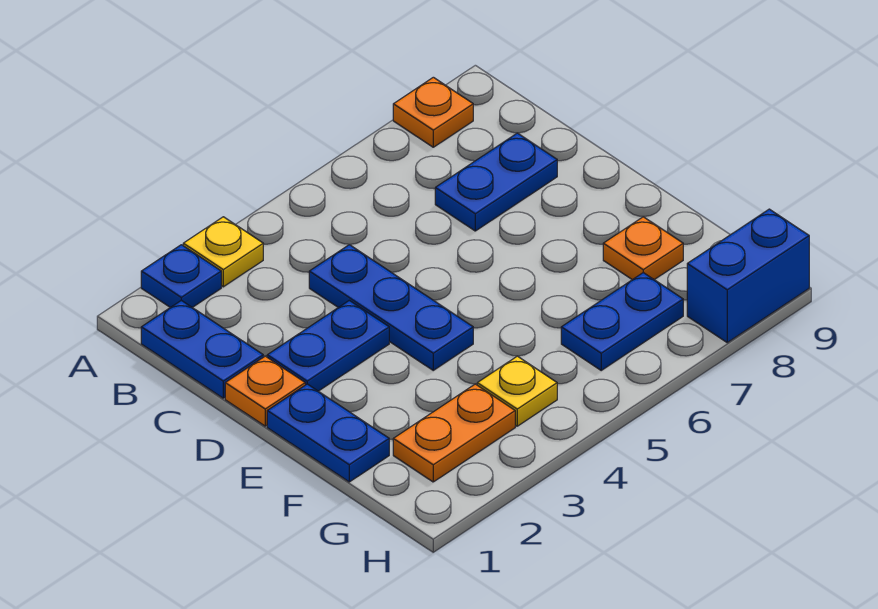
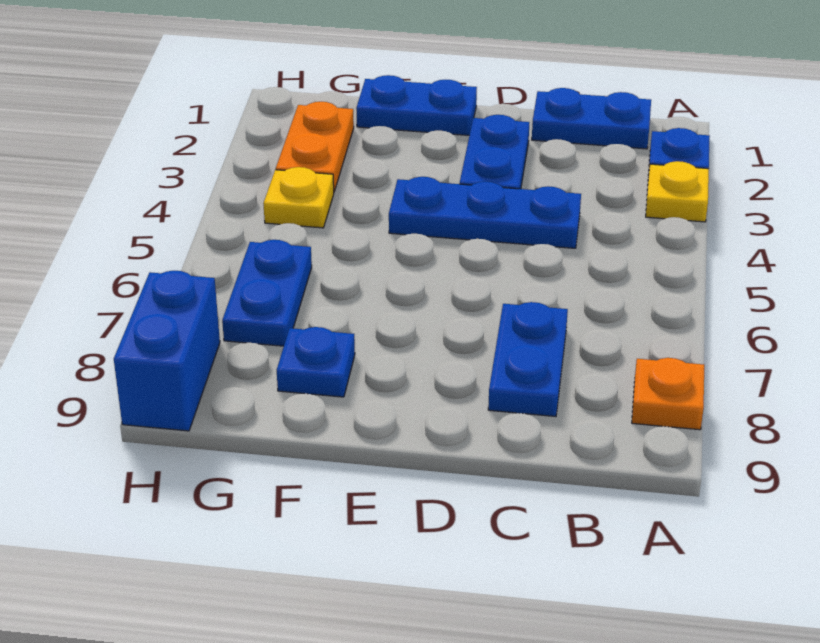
orange plate D1 level 1 -> none
orange plate F8 level 1 -> blue plate F8 level 1

